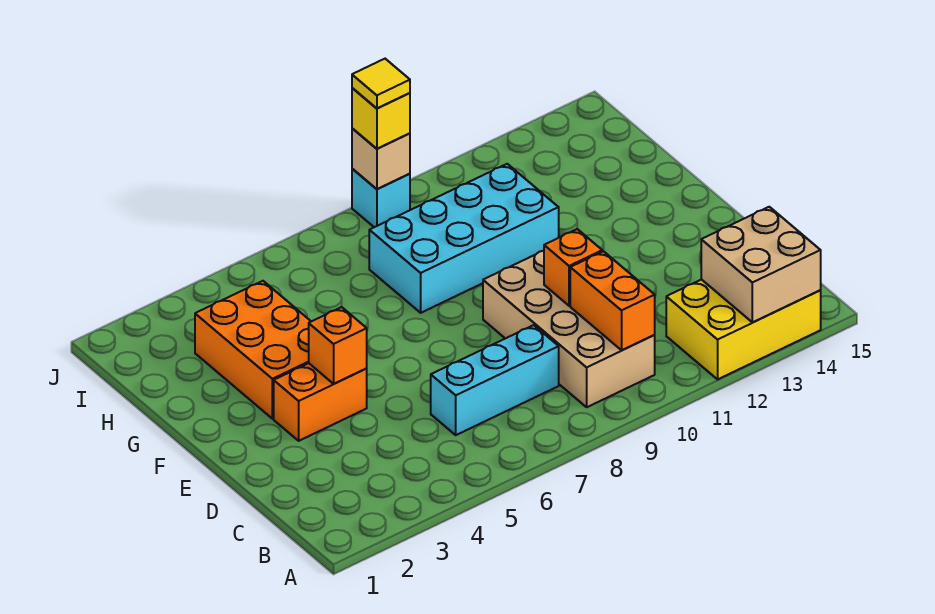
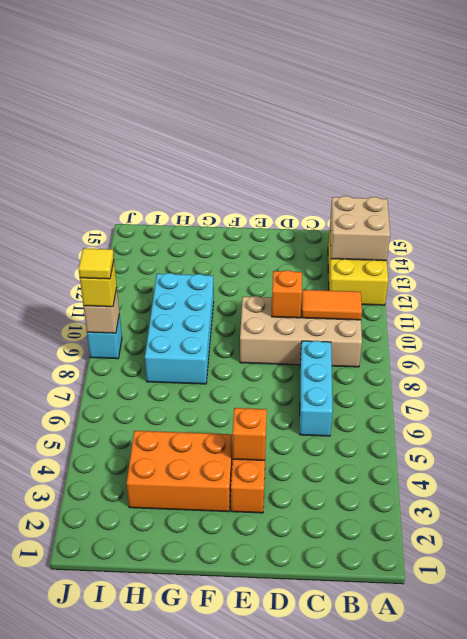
orange brick B10:C10 level 2 -> orange tile B10:C10 level 2

